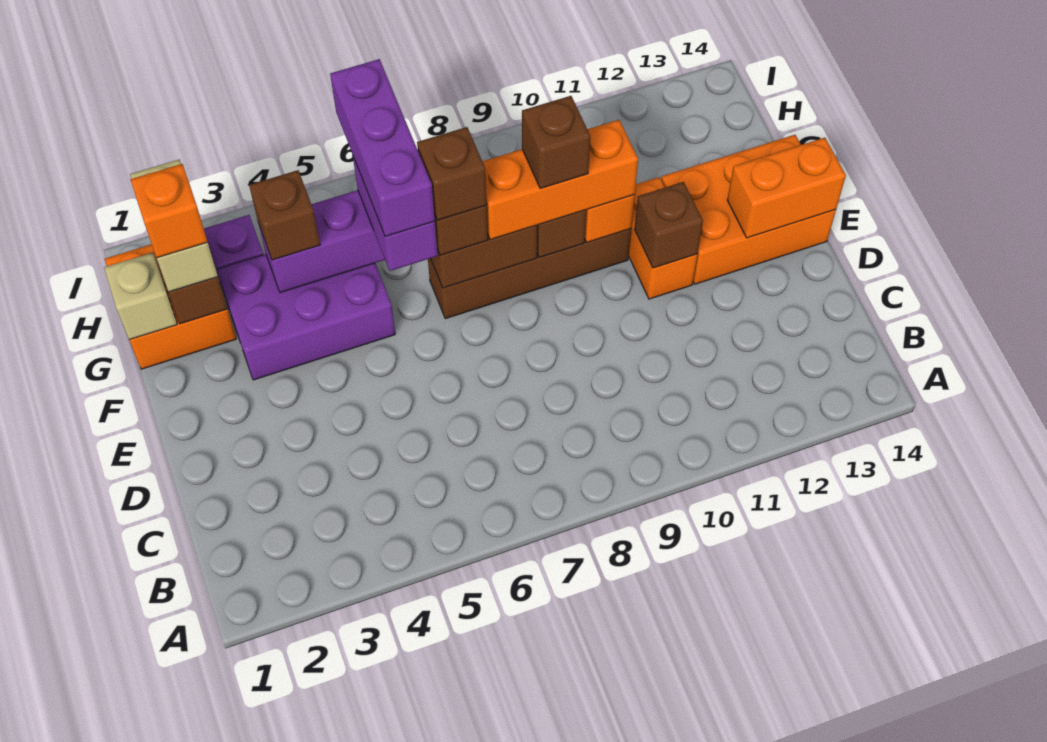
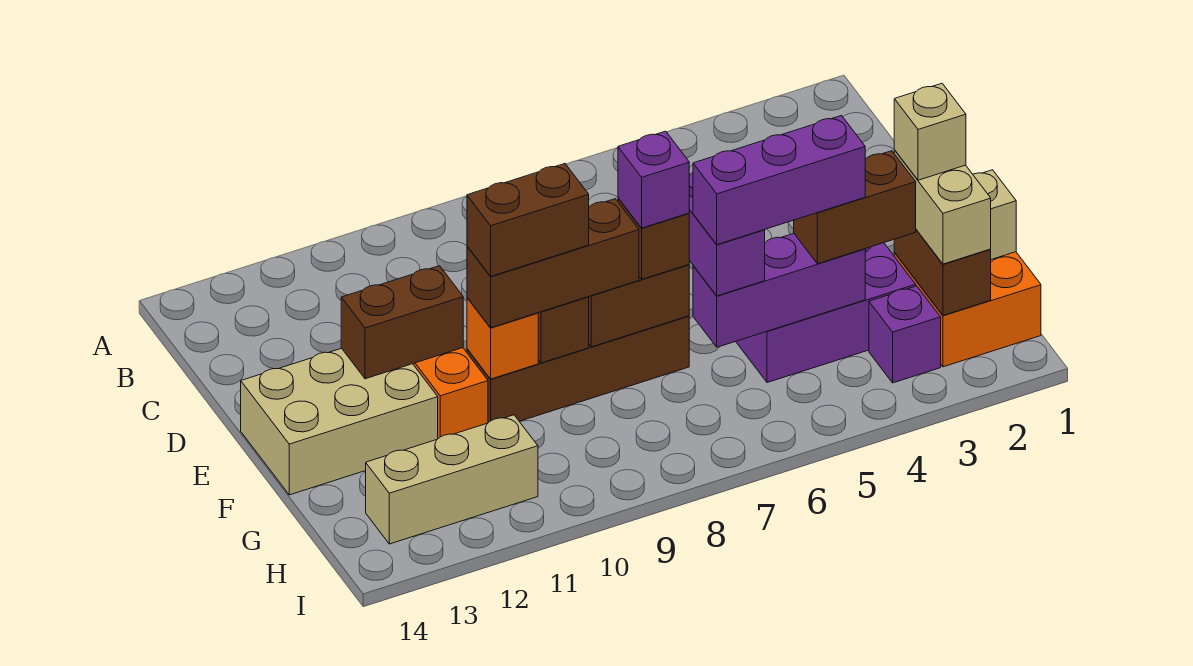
brown brick E11 level 2 -> brown brick E11:E12 level 2
orange brick E12:F14 level 1 -> tan brick E12:F14 level 1
orange brick E13:E14 level 2 -> none
purple brick F6:H6 level 4 -> purple brick G4:G6 level 4
brown brick F7 level 4 -> purple brick F7 level 4
orange brick F8:F10 level 3 -> brown brick F8:F10 level 3
brown brick F9 level 4 -> brown brick F9:F10 level 4
orange brick G2 level 4 -> tan brick G2 level 4
brown brick G4 level 3 -> brown brick G3:G4 level 3
none -> tan brick H11:H13 level 1

